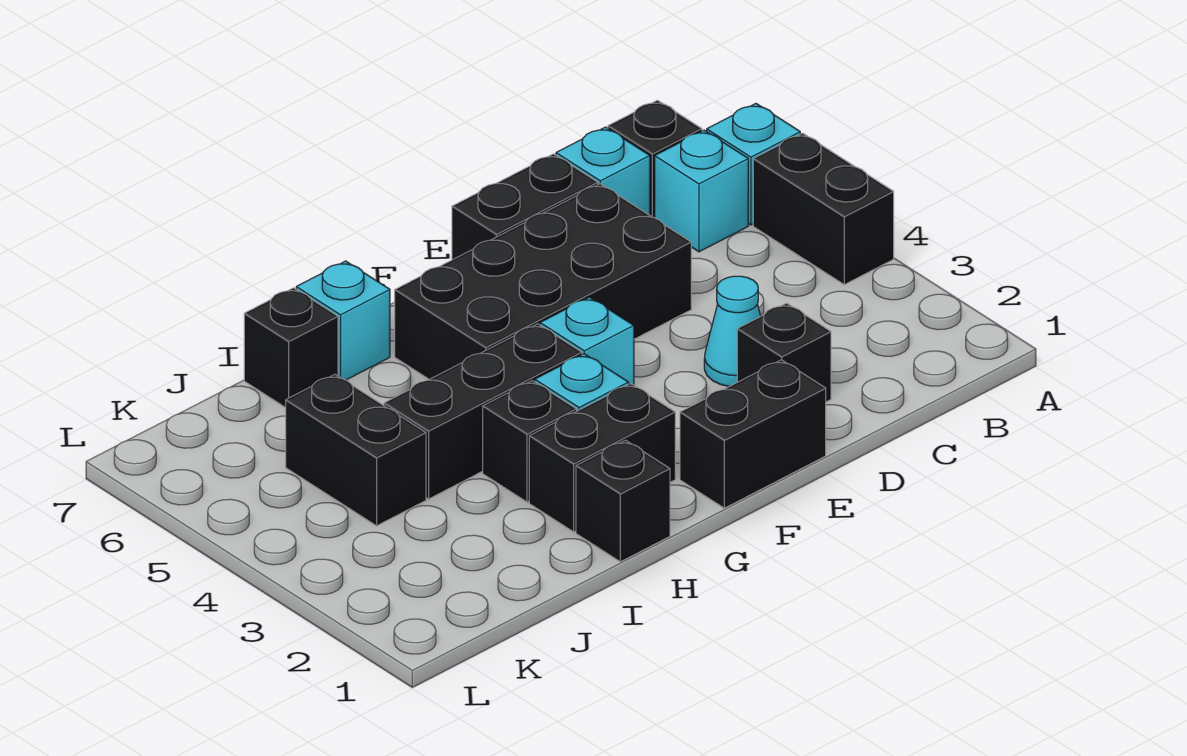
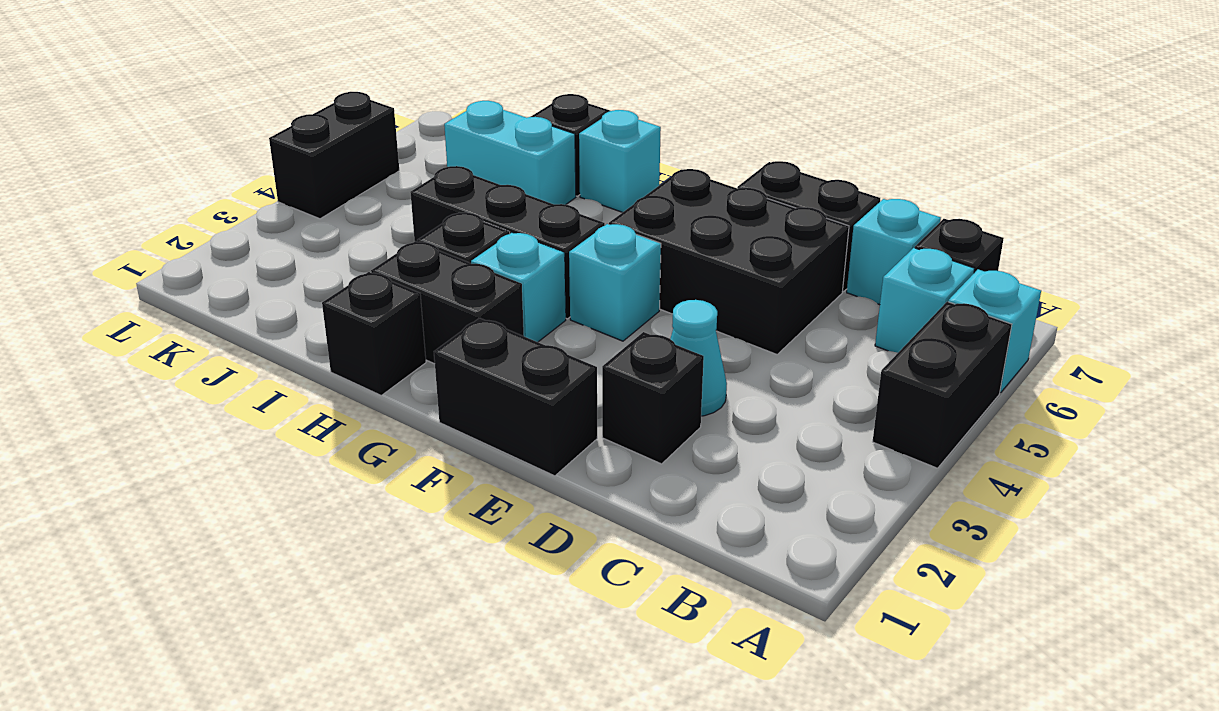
black brick D5:G6 level 1 -> black brick D5:F6 level 1
none -> cyan brick I6:J6 level 1
black brick J4:J5 level 1 -> black brick L4:L5 level 1

